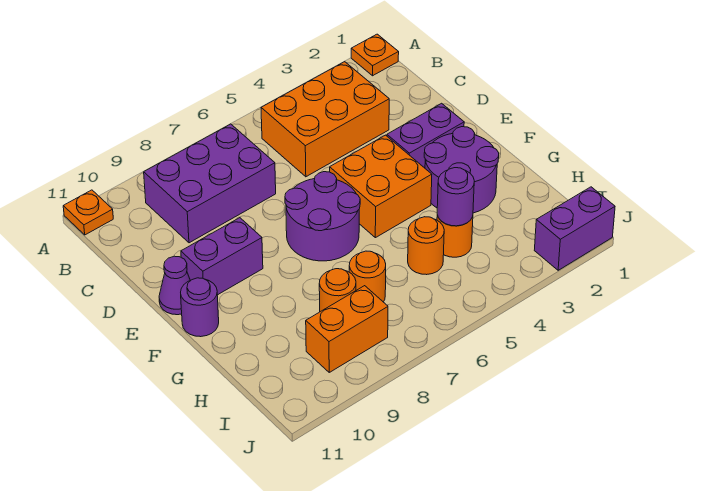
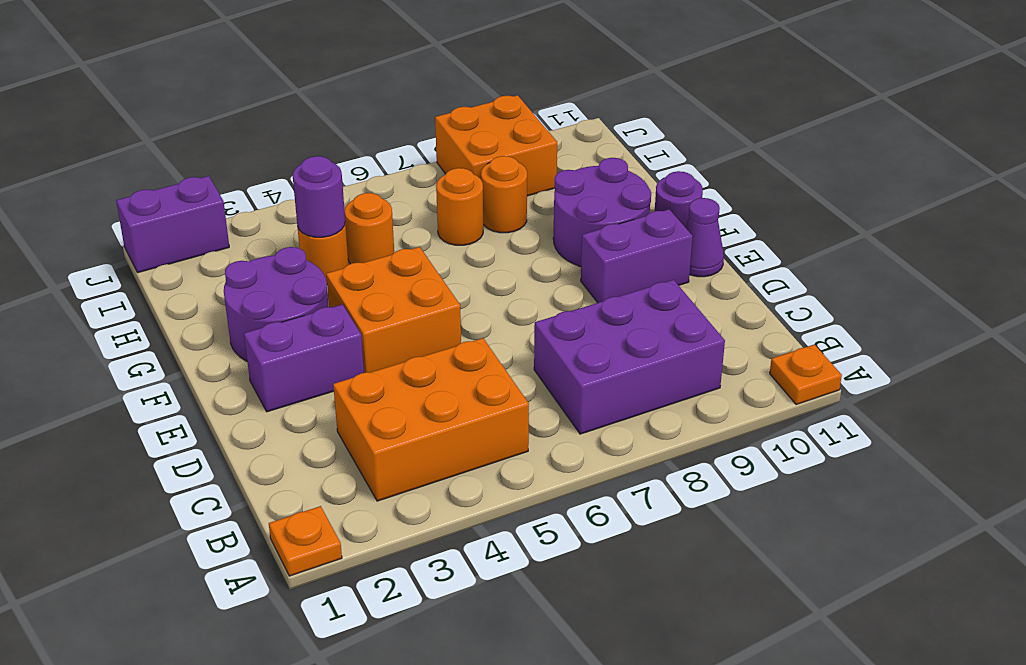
purple round brick E6:F7 level 1 -> purple round brick F9:G10 level 1
orange brick I8:I9 level 1 -> orange brick I8:J9 level 1

